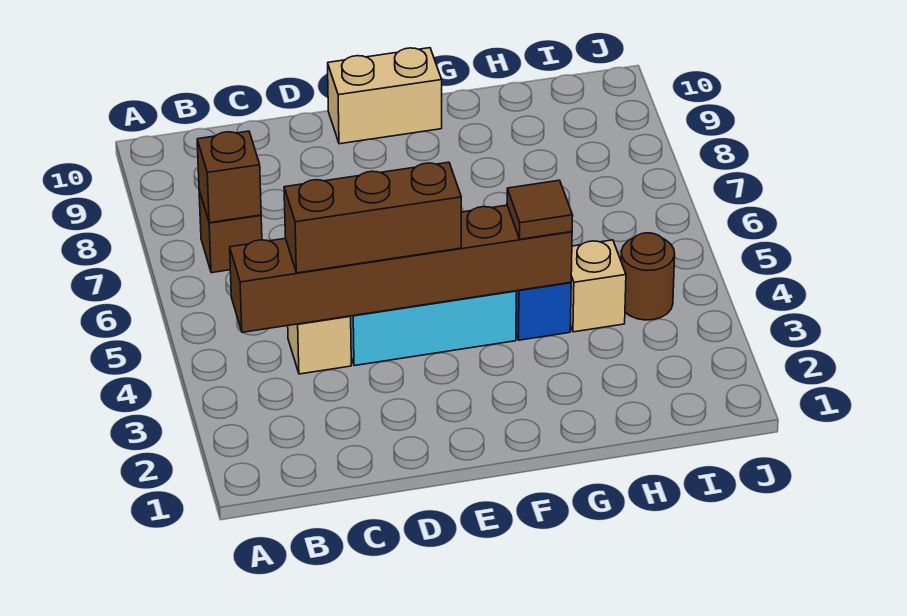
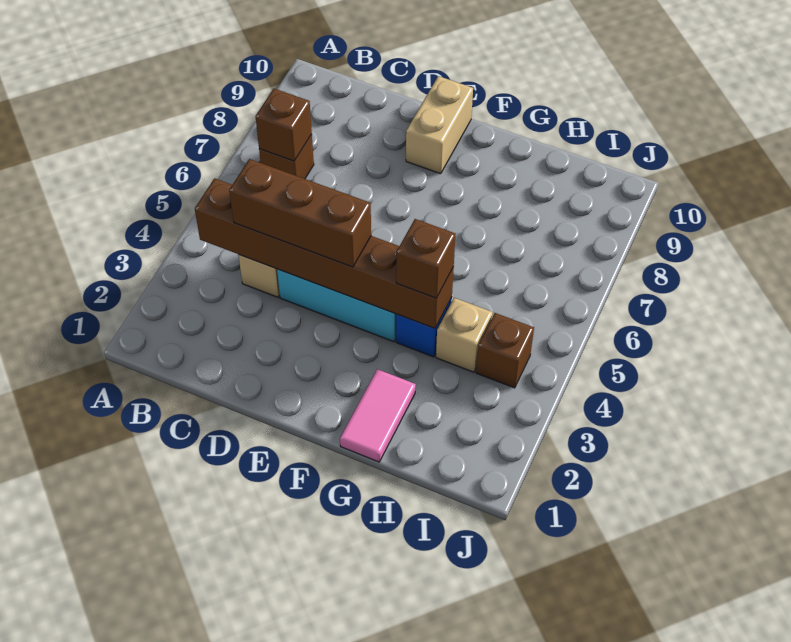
tan brick E10:F10 level 1 -> tan brick E9:E10 level 1
none -> pink tile G1:G2 level 1
brown tile G4 level 3 -> brown brick G4 level 3
brown round brick I4 level 1 -> brown brick I4 level 1

